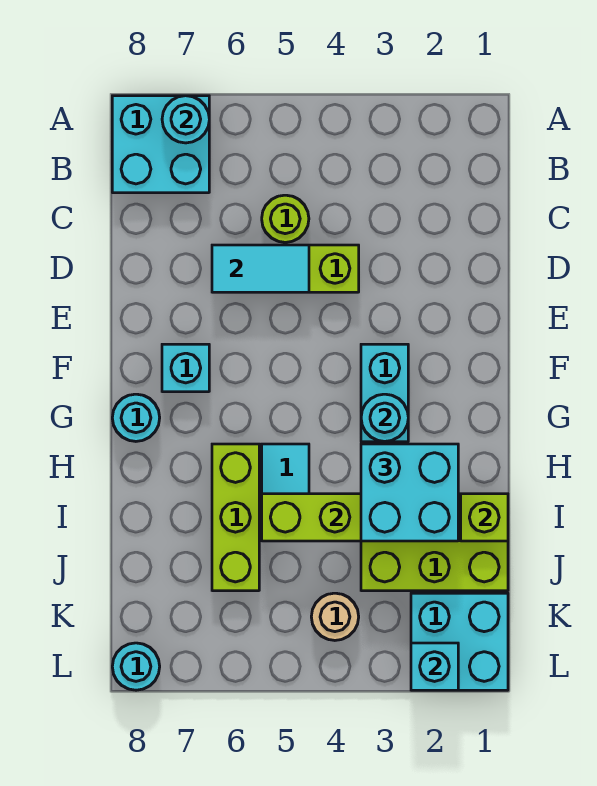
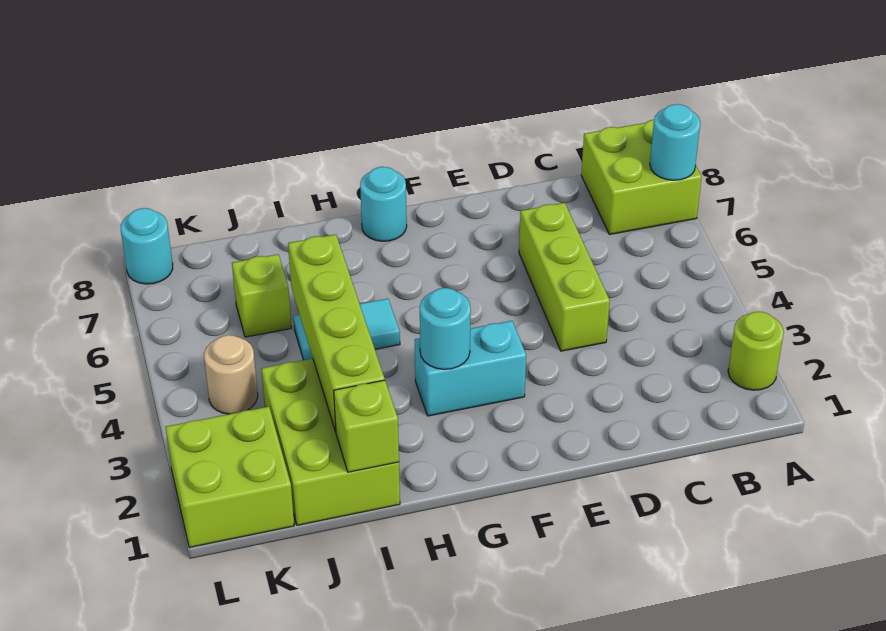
cyan brick A7:B8 level 1 -> lime brick A7:B8 level 1
lime round brick C5 level 1 -> lime round brick A2 level 1
cyan tile D5:D6 level 2 -> none
cyan brick F7 level 1 -> none
cyan brick H2:I3 level 3 -> none
lime brick H6:J6 level 1 -> lime brick J6 level 1
cyan brick K1:L2 level 1 -> lime brick K1:L2 level 1
cyan brick L2 level 2 -> none

